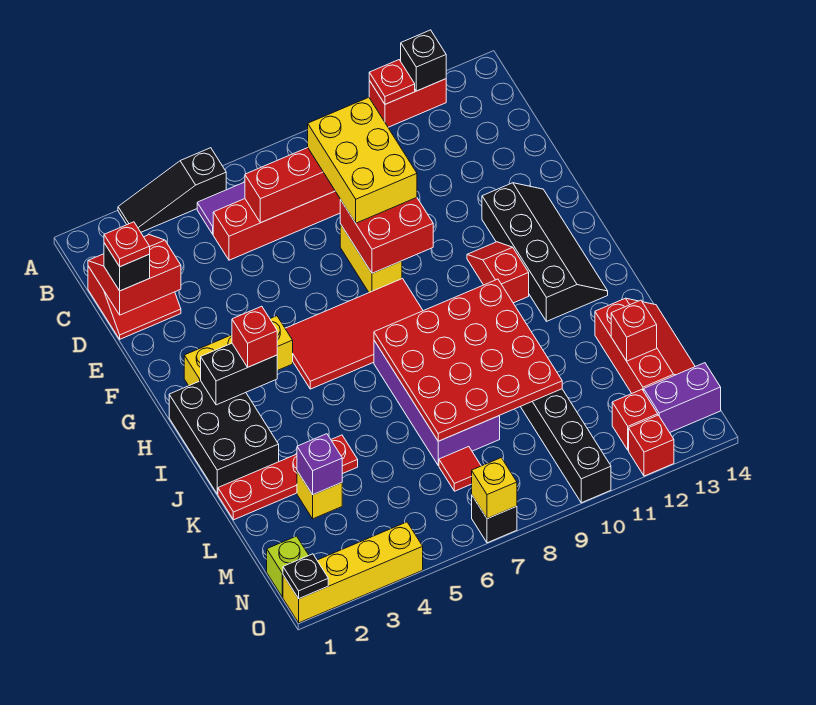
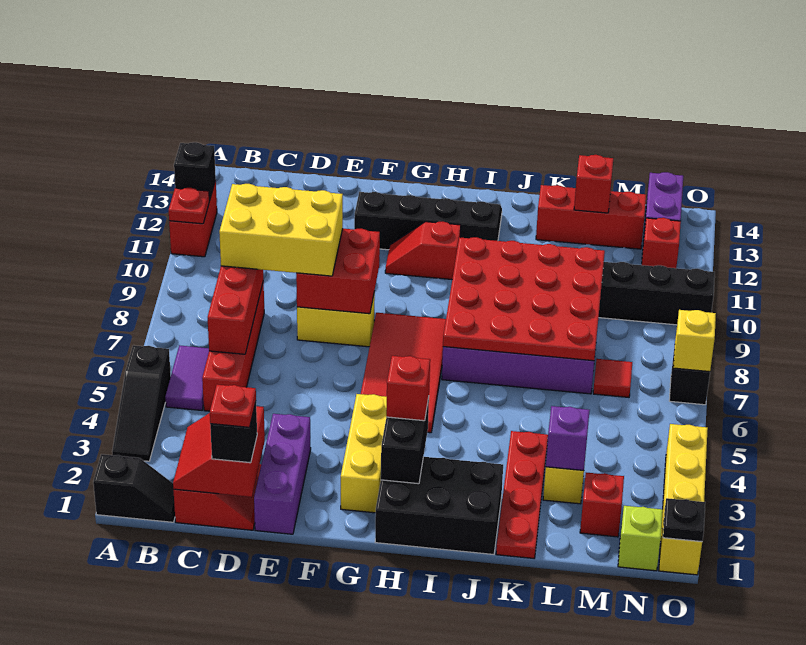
none -> black slope A1:B1 level 1 top A
none -> purple brick E1:E3 level 1
red brick O12 level 1 -> red brick M2 level 1

